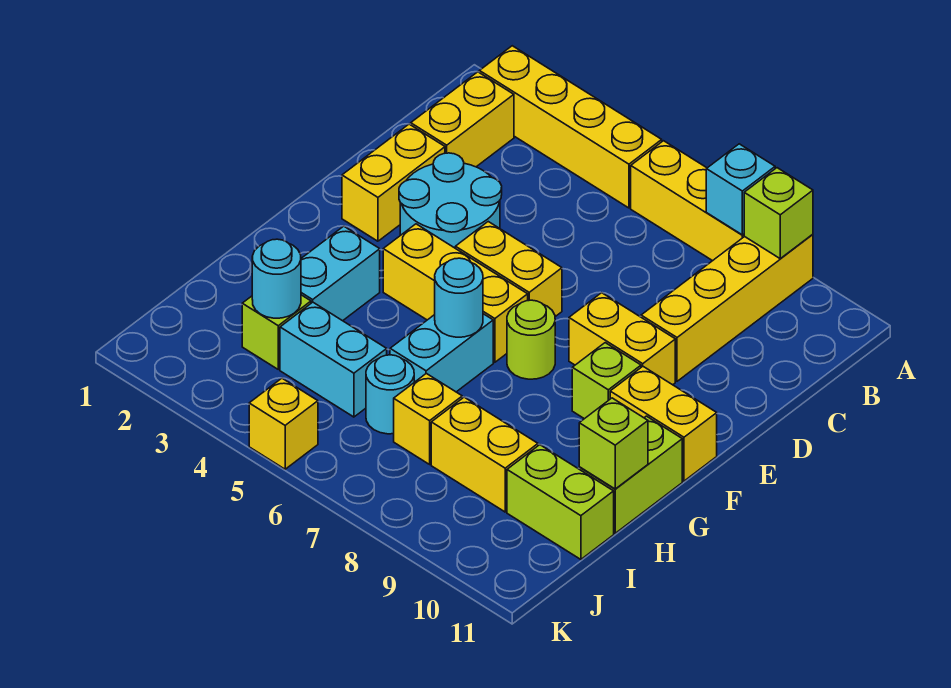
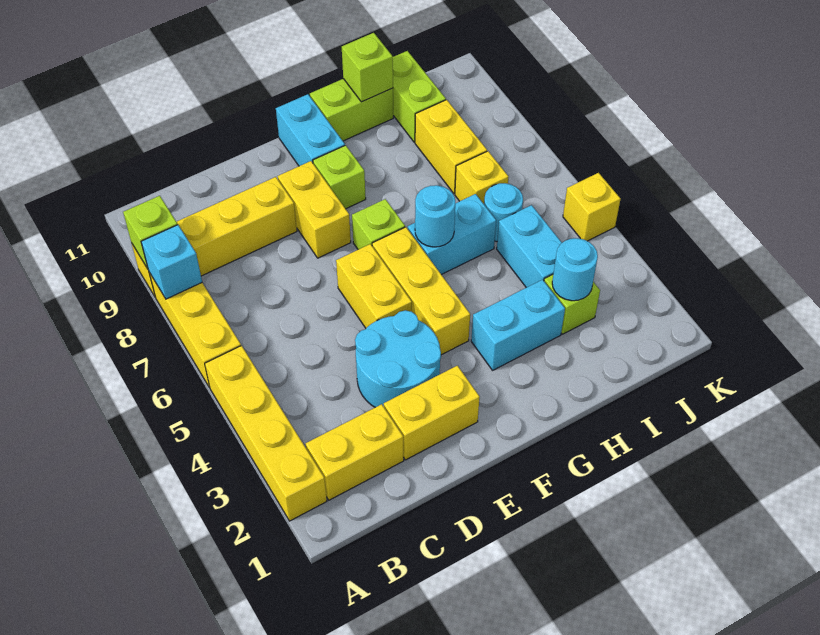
lime round brick F7 level 1 -> lime brick F7 level 1
yellow brick F10:F11 level 1 -> cyan brick F10:F11 level 1

